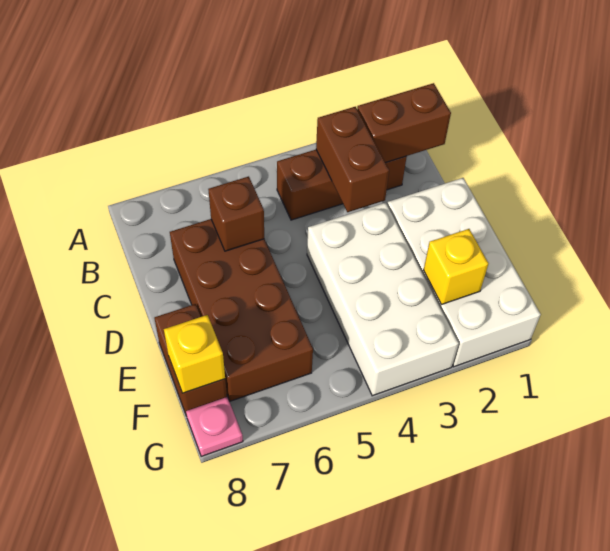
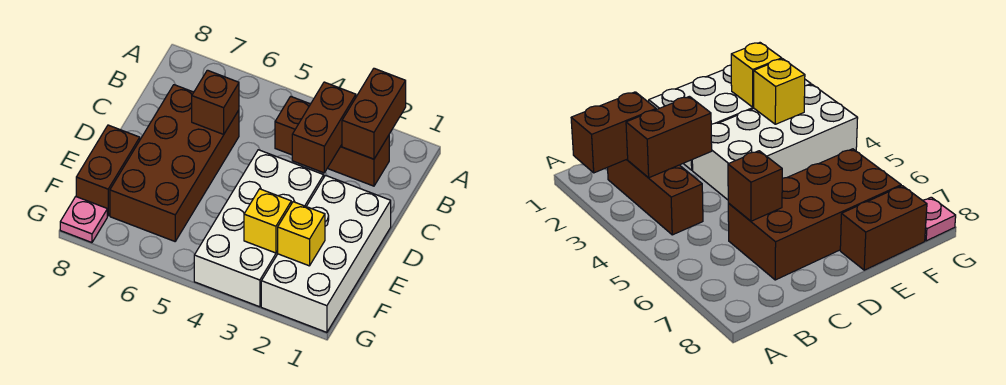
brown brick B1:B2 level 2 -> brown brick A2:B2 level 2
yellow brick F8 level 2 -> yellow brick F3 level 2

